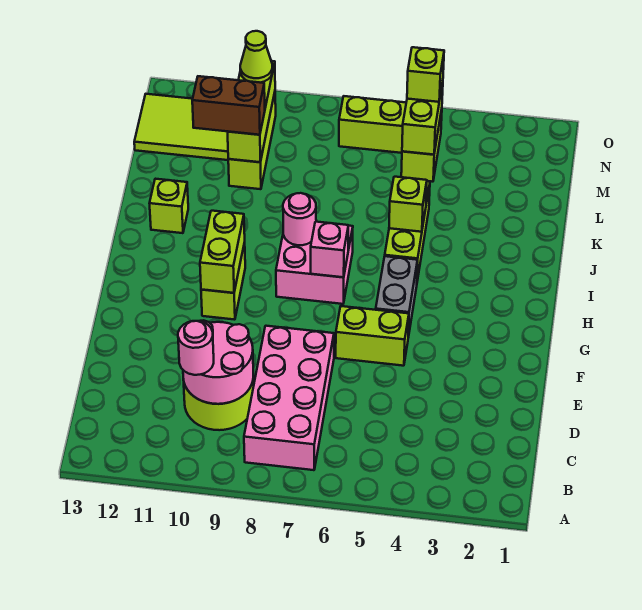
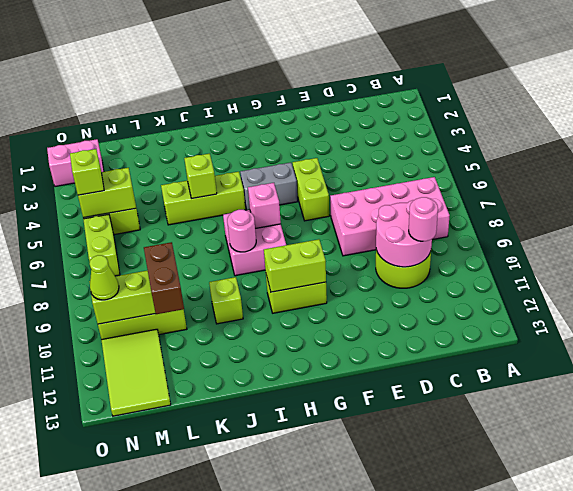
lime brick J12 level 1 -> lime brick J10 level 1
none -> pink brick N2:O2 level 1

